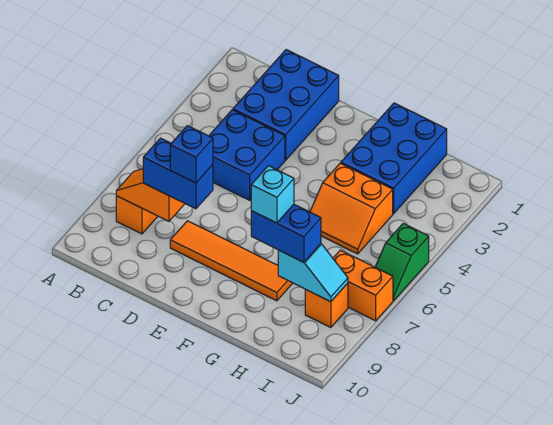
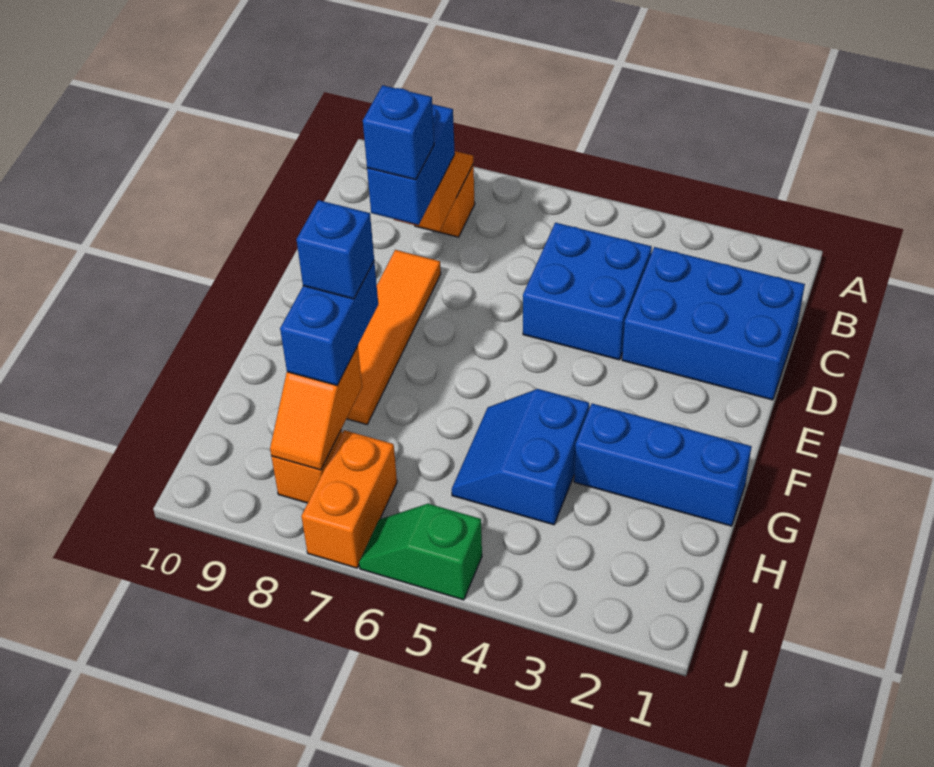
blue brick G1:H3 level 1 -> blue brick G1:G3 level 1
orange slope G4:H5 level 1 top 4 -> blue slope G4:H5 level 1 top 4
cyan brick G8 level 4 -> blue brick G8 level 4
cyan slope H8:I8 level 2 top H -> orange slope H8:I8 level 2 top H

